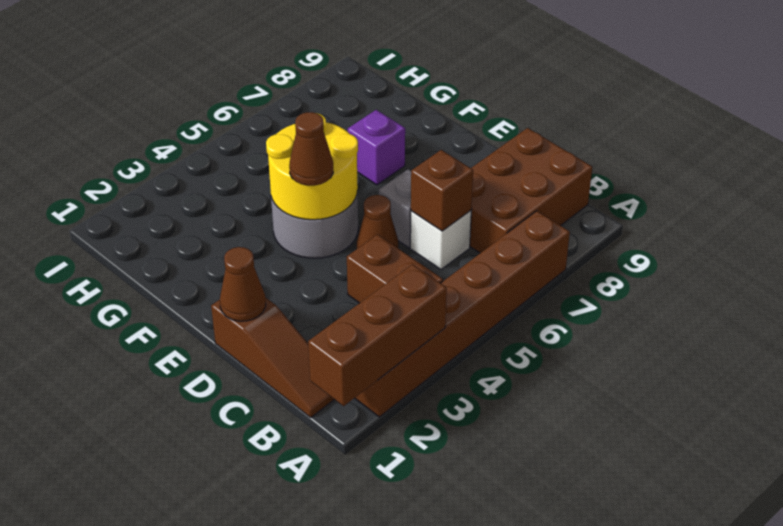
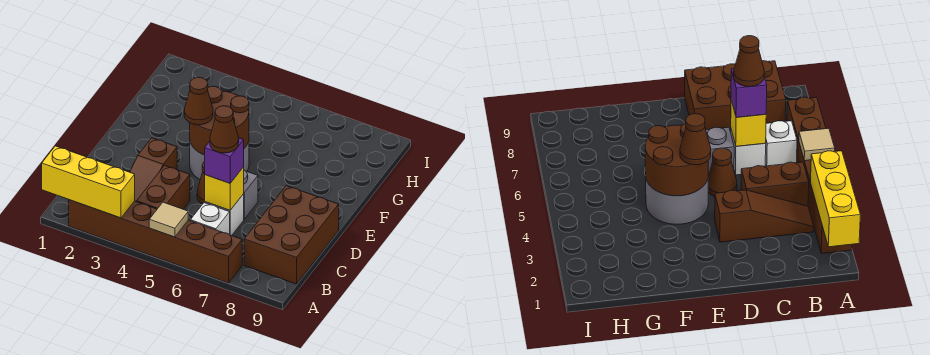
brown brick A1:A3 level 2 -> yellow brick A1:A3 level 2
none -> tan tile A5 level 2
brown slope B1:D1 level 1 top D -> brown slope B3:D3 level 1 top D
none -> white brick B6 level 1
brown brick B7:C9 level 1 -> brown brick B8:D9 level 1
brown brick C6 level 2 -> yellow brick C6 level 2
brown cone D1 level 2 -> brown cone C6 level 4
yellow round brick E4:F5 level 2 -> brown round brick E4:F5 level 2
purple brick F7 level 1 -> purple brick C6 level 3

